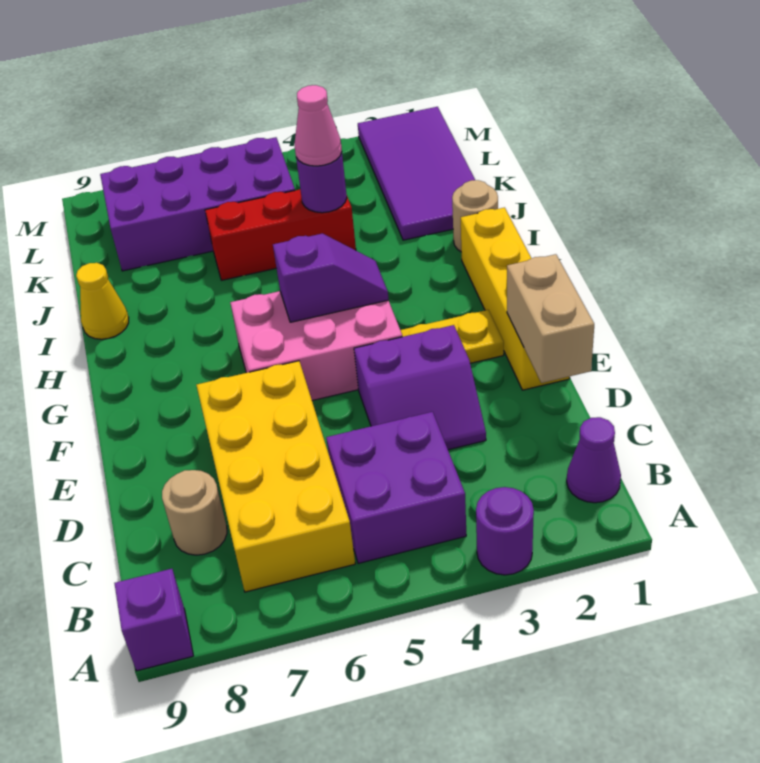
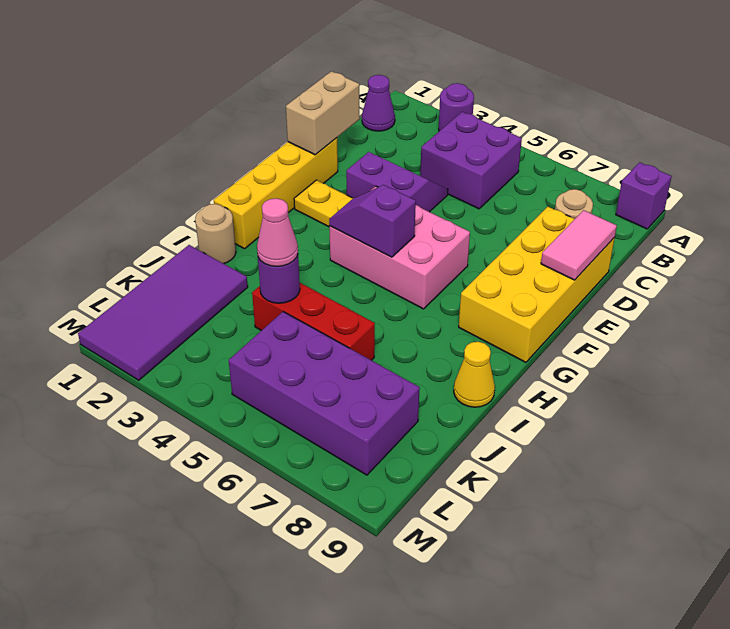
yellow brick B6:E7 level 1 -> yellow brick D8:G9 level 1
none -> pink tile D9:E9 level 2

